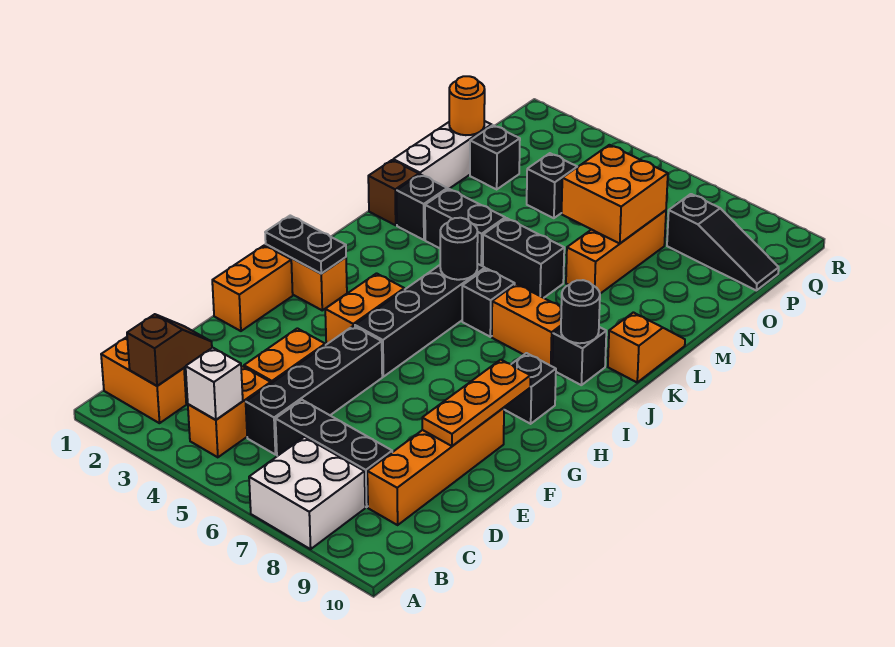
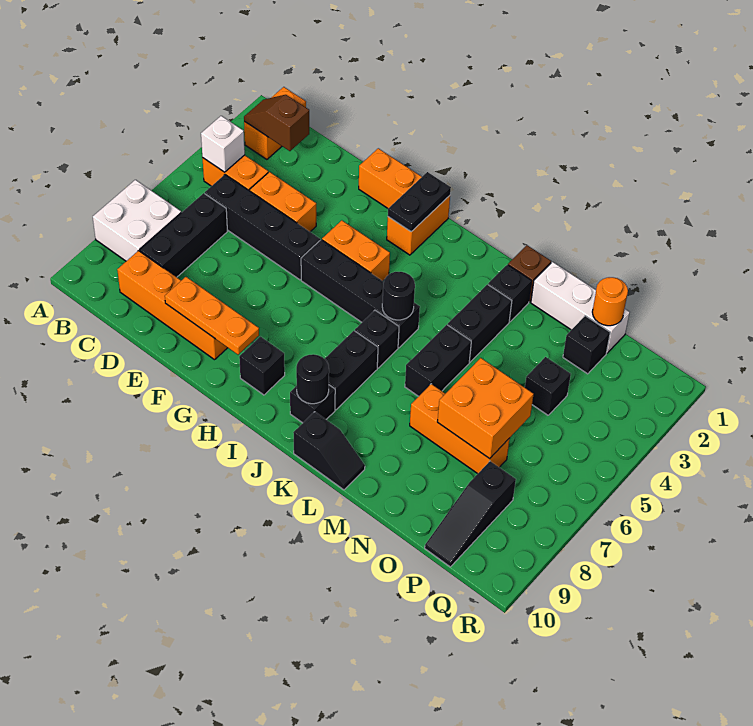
brown slope B2:C2 level 2 top B -> brown slope B2:C2 level 2 top C
orange brick J7:J8 level 1 -> black brick J7:J8 level 1
orange slope K10:L10 level 1 top K -> black slope K10:L10 level 1 top K

